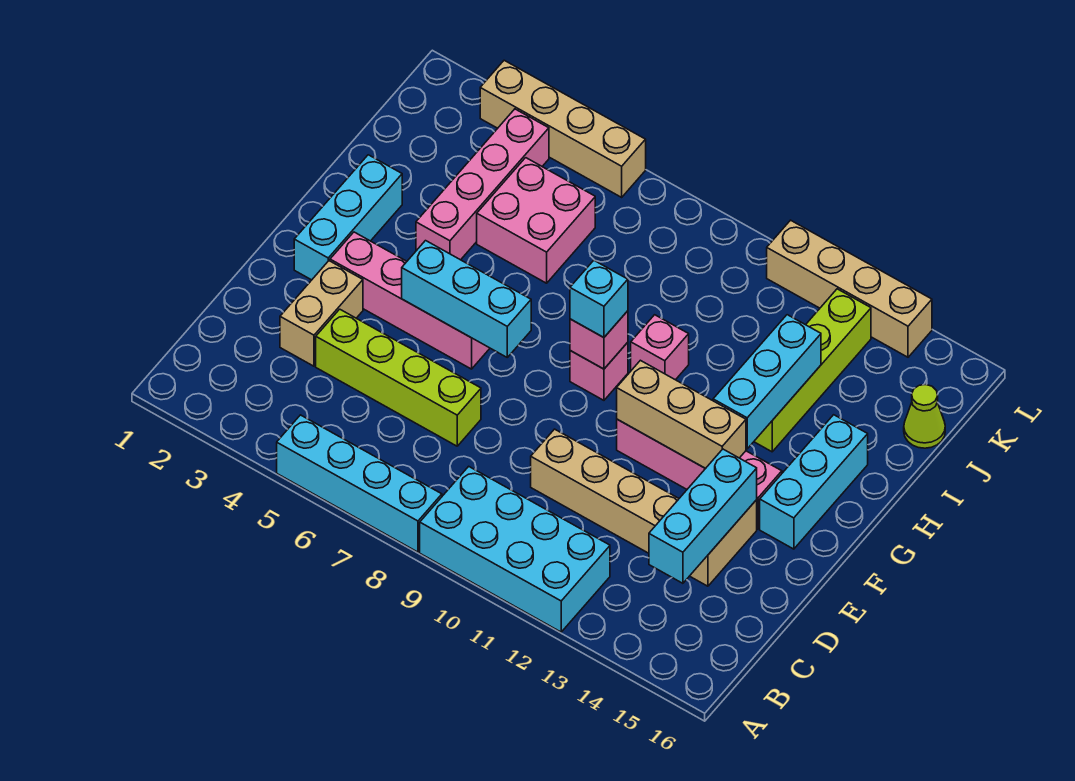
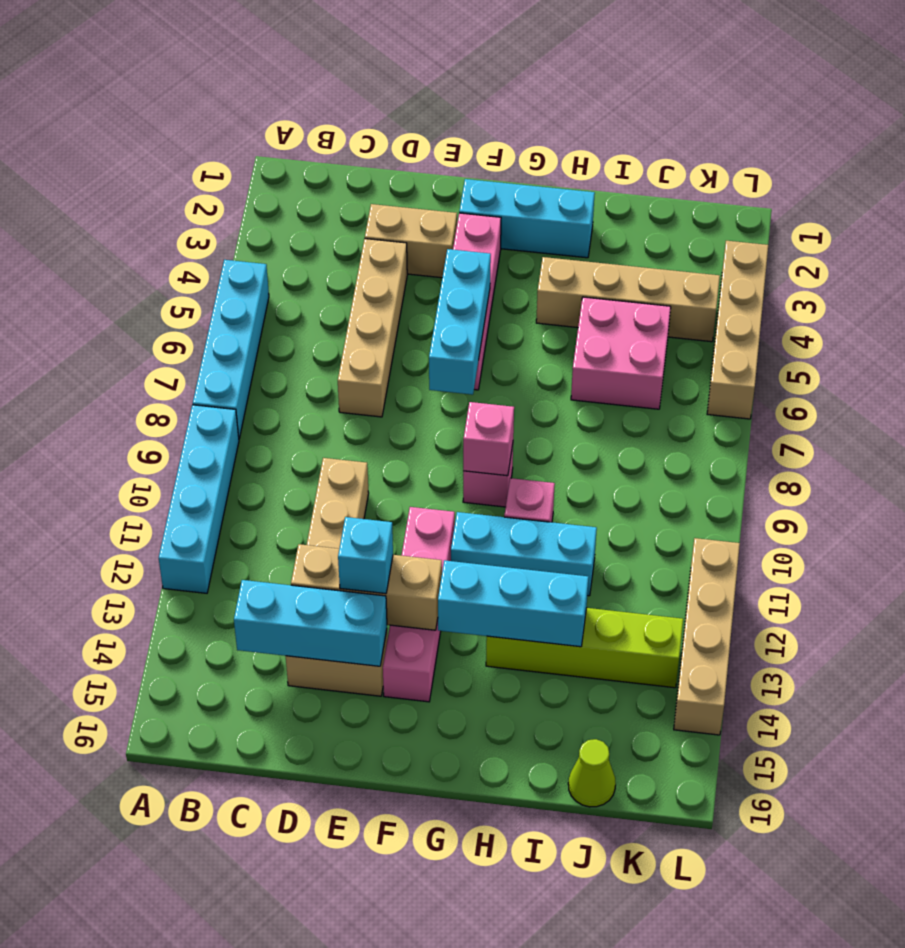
cyan brick A9:B12 level 1 -> cyan brick A9:A12 level 1
lime brick D4:D7 level 1 -> tan brick D4:D7 level 1
tan brick F11:F13 level 2 -> tan brick D13:F13 level 2
cyan brick F15:H15 level 1 -> cyan brick G11:I11 level 1
cyan brick G9 level 3 -> cyan brick E13 level 3
pink brick H4:K4 level 1 -> tan brick H4:K4 level 1

